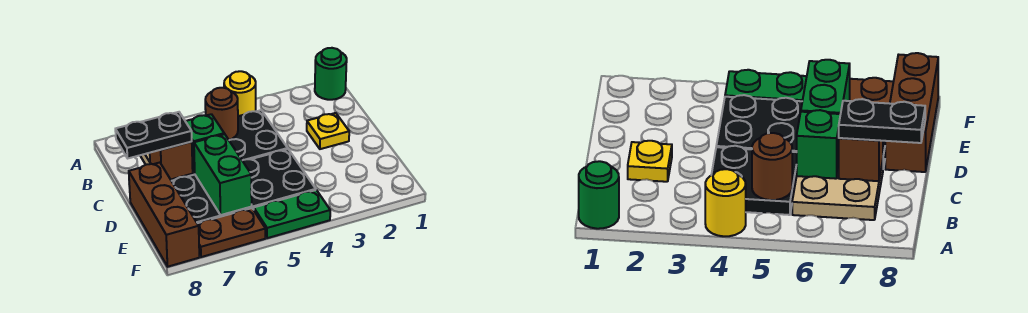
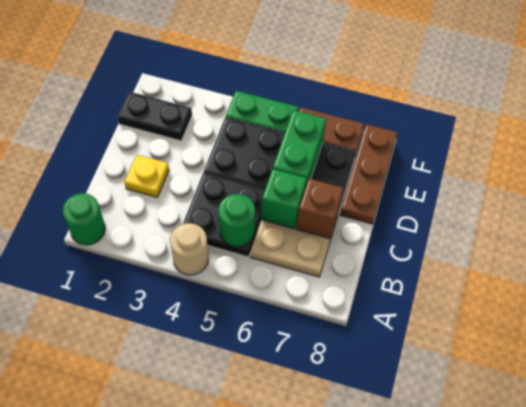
yellow round brick A4 level 1 -> tan round brick A4 level 1
brown round brick B5 level 2 -> green round brick B5 level 2
black plate C7:C8 level 3 -> black plate E1:E2 level 1
brown brick D8:F8 level 1 -> brown plate D8:F8 level 1

